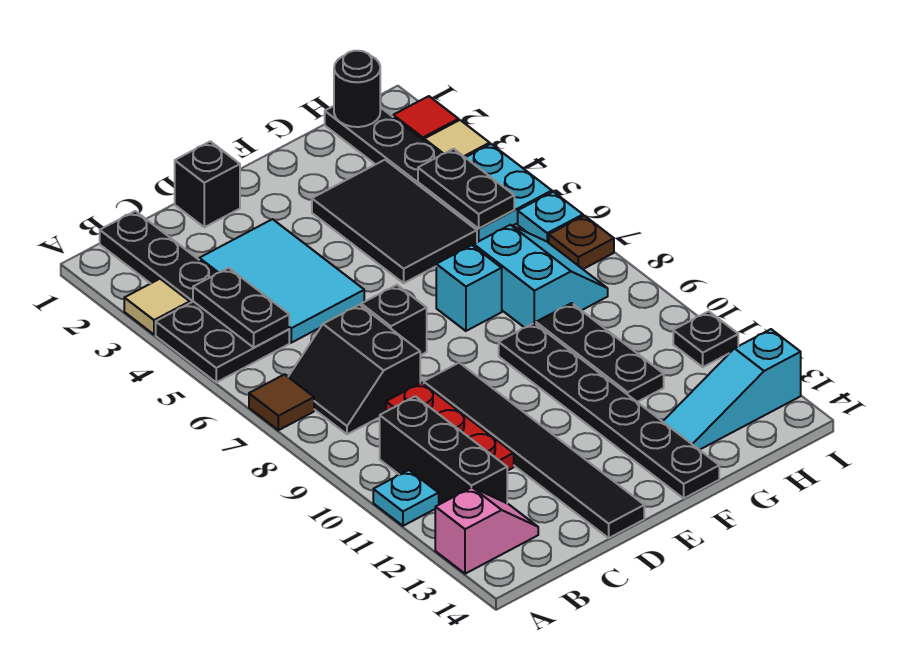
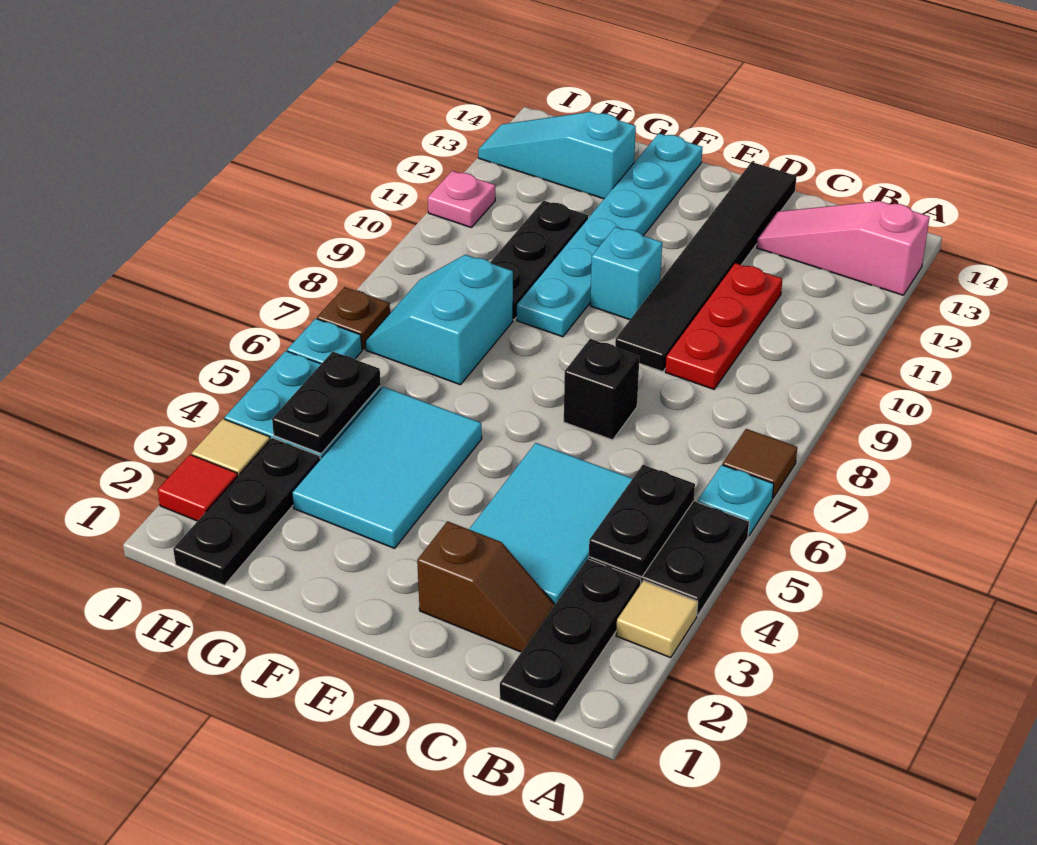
cyan plate A11 level 1 -> cyan plate A6 level 1
pink slope A13:B13 level 1 top A -> pink slope A13:C13 level 1 top A
black slope B7:C8 level 1 top C -> none
black brick B10:B12 level 1 -> none
none -> brown slope C2:D2 level 1 top D
black brick D1 level 1 -> none
black tile F3:G5 level 1 -> cyan tile F3:G5 level 1
cyan brick F7 level 1 -> cyan brick E10 level 1
black plate F9:F14 level 1 -> cyan plate F9:F14 level 1
cyan slope G13:I13 level 1 top I -> cyan slope G13:I13 level 1 top G
black round brick H1 level 2 -> none
black plate I11 level 1 -> pink plate I11 level 1

